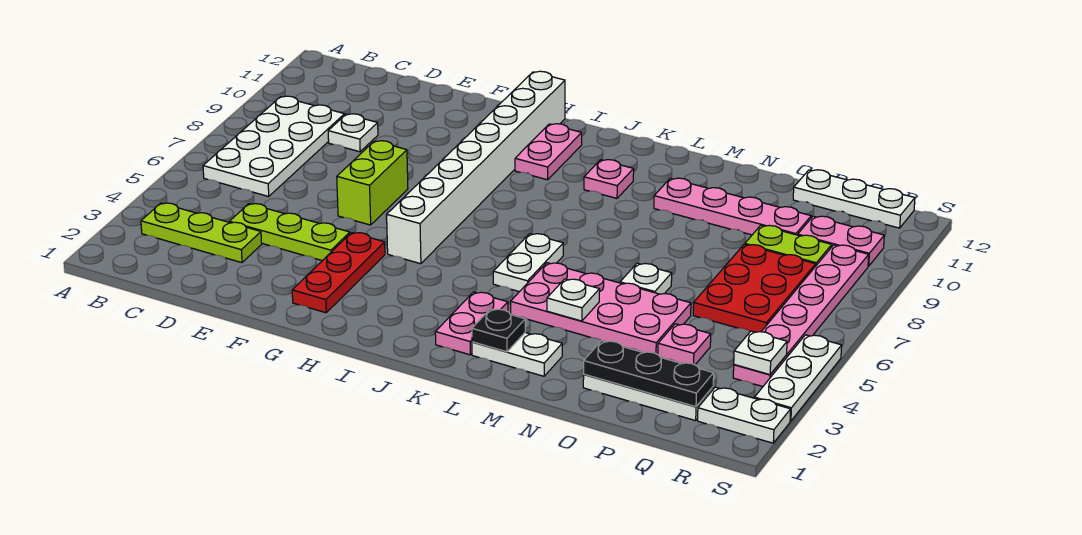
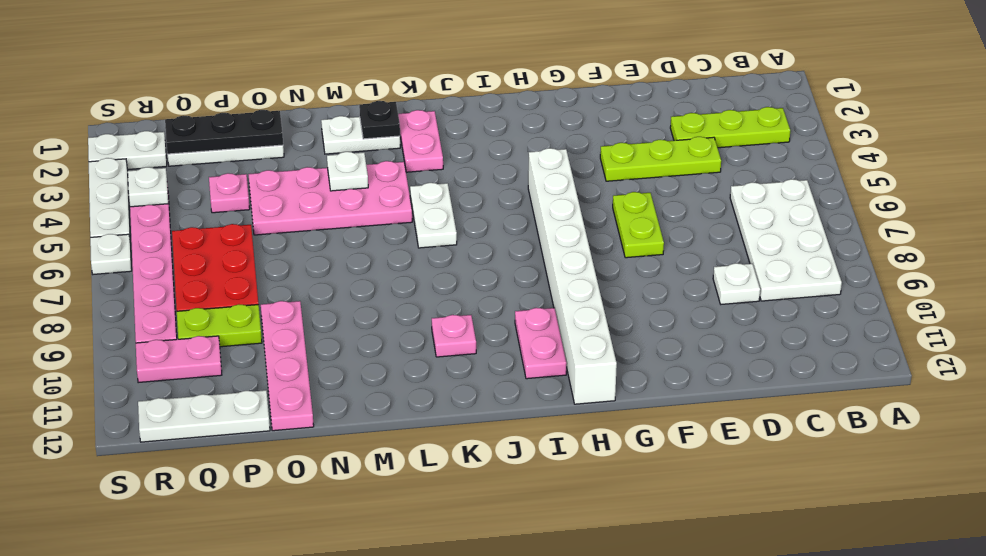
lime brick F6:F7 level 1 -> lime plate F6:F7 level 1
red plate G2:G4 level 1 -> none
pink plate M10:P10 level 1 -> pink plate O9:O12 level 1
white plate N6 level 1 -> white plate S6 level 1

